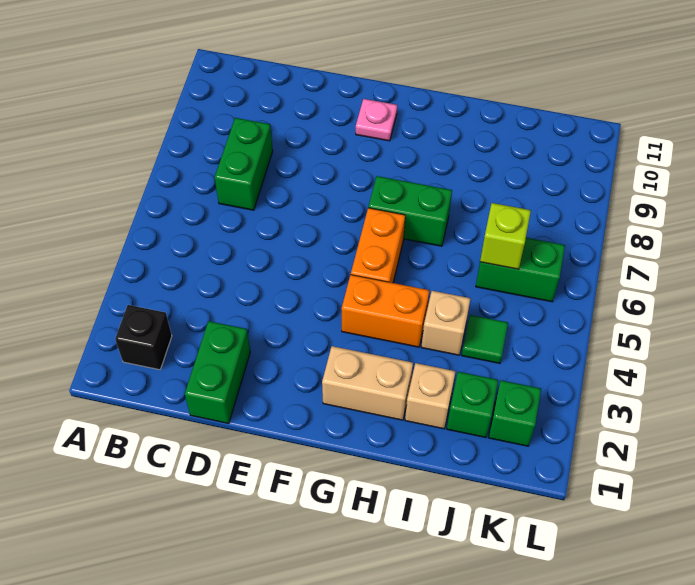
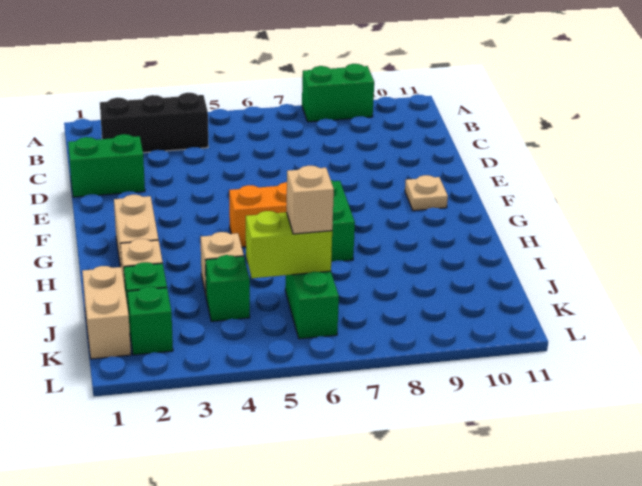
black brick B2 level 1 -> black brick B2:B4 level 1
green brick C7:C8 level 1 -> green brick A8:A9 level 1
pink plate F10 level 1 -> tan plate F10 level 1
orange brick G4:H4 level 1 -> none
none -> tan brick J1:K1 level 1
green tile J4 level 1 -> green brick J4 level 1
lime brick J6 level 2 -> lime brick J5:J6 level 2
none -> tan brick J6 level 3

